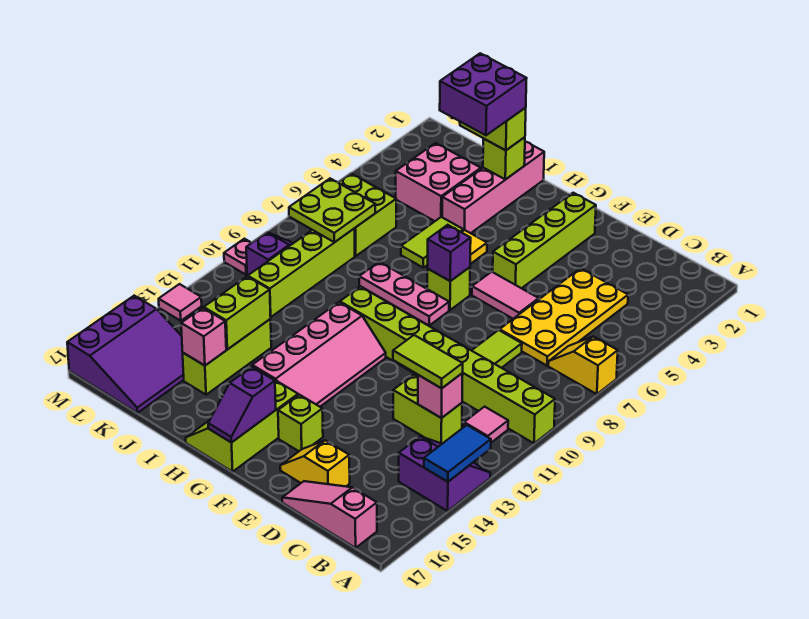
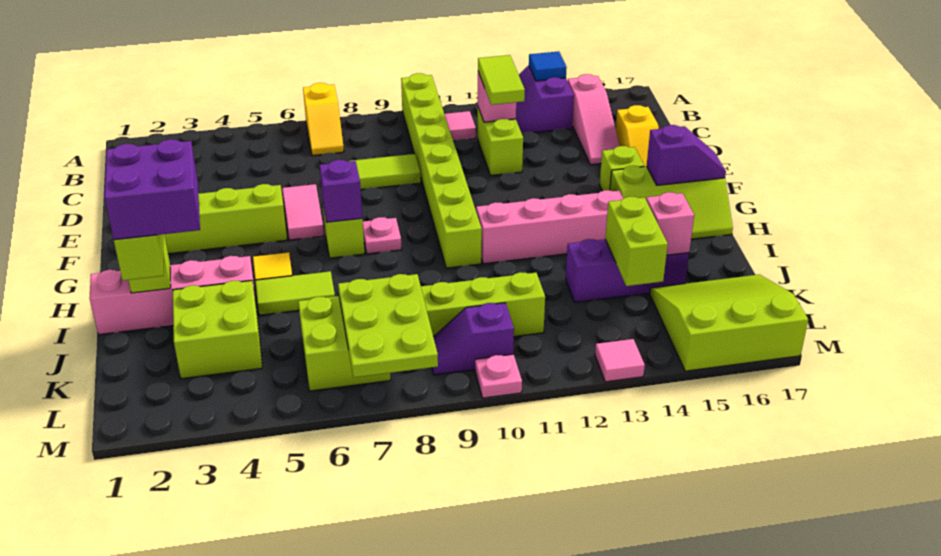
blue tile A13:A14 level 2 -> blue tile A14 level 2
pink slope B17:D17 level 1 top B -> pink slope B15:D15 level 1 top B
yellow plate C4:D7 level 1 -> none
pink plate G8:I8 level 1 -> pink plate G8 level 1
pink brick J3:K4 level 1 -> lime brick J3:K4 level 1
lime brick J13:J15 level 1 -> purple brick J13:J15 level 1
lime brick J13:J14 level 2 -> lime brick J14:K14 level 2
lime plate K7:L8 level 2 -> lime plate K7:M8 level 2
purple slope K15:M17 level 1 top M -> lime slope K15:M17 level 1 top M

